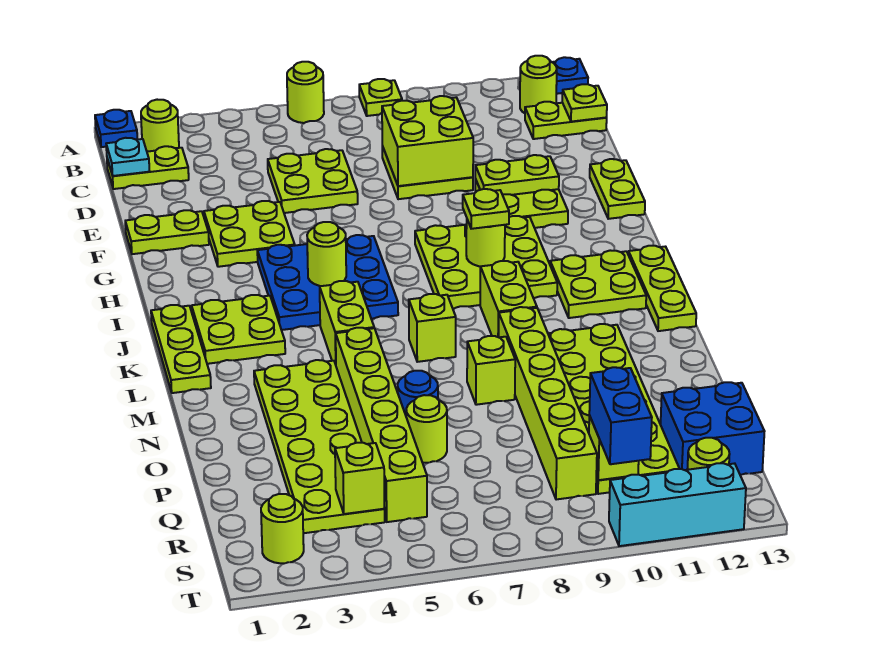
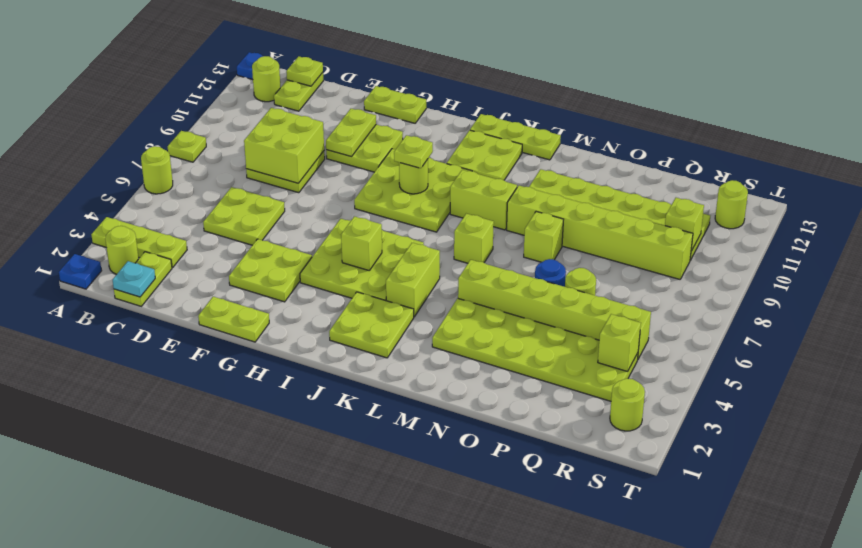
lime plate F1:F2 level 1 -> lime plate F1:G1 level 1
blue plate H4:J6 level 1 -> lime plate H4:J6 level 1
lime round brick I5 level 2 -> lime brick I5 level 2
lime plate J1:L1 level 1 -> lime plate A3:C3 level 1
lime brick K5:L5 level 1 -> lime brick K4:K5 level 1
blue brick Q12:R13 level 1 -> none
blue brick R10:S10 level 3 -> none
cyan brick T10:T12 level 1 -> none

